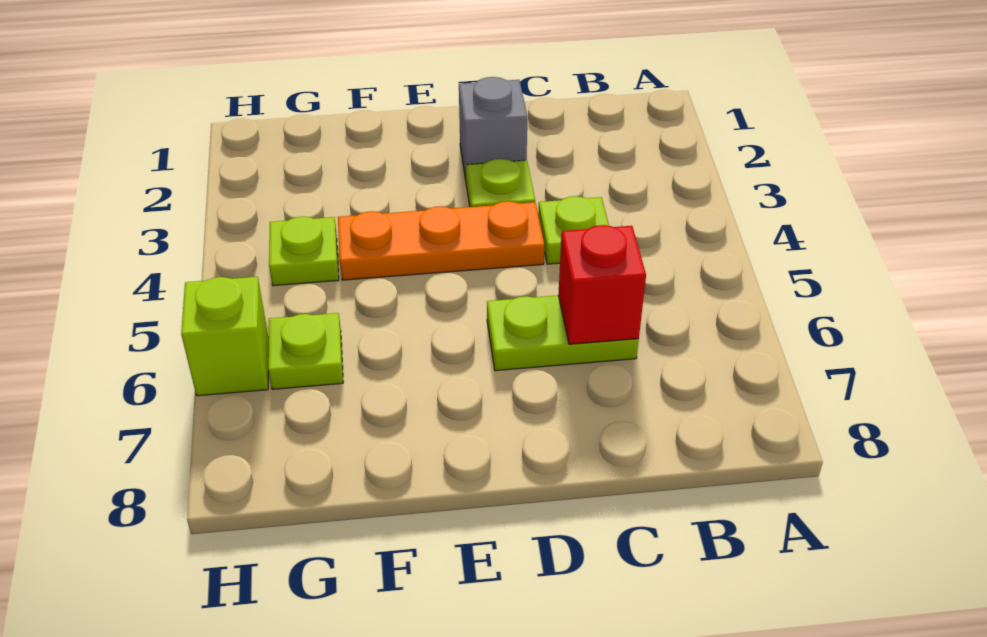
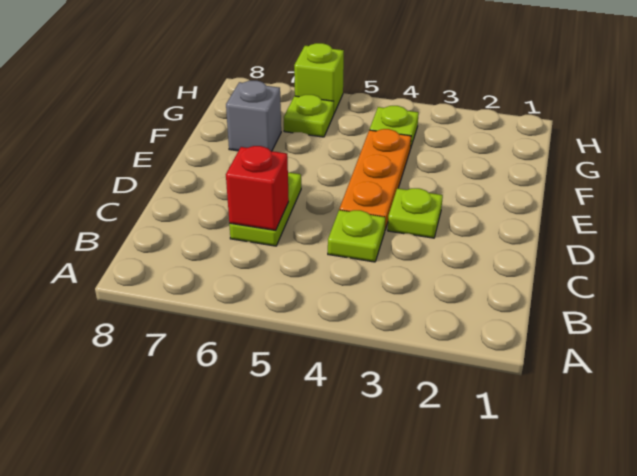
grey brick D2 level 1 -> grey brick F7 level 1

